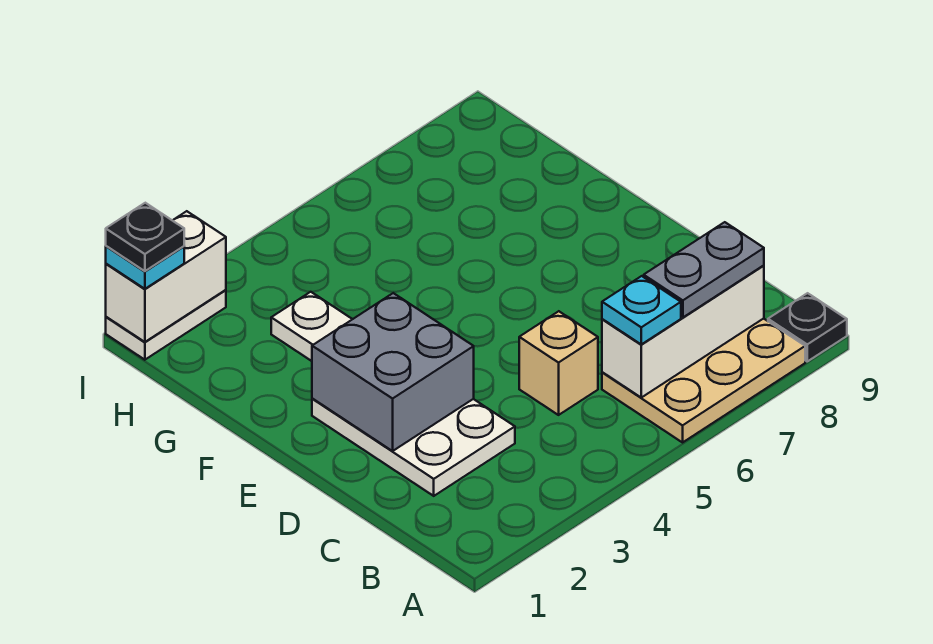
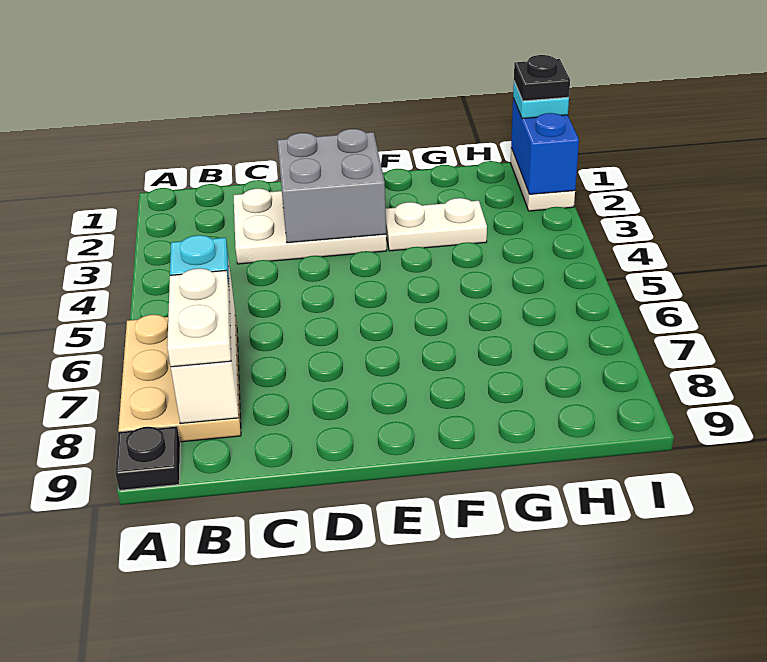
grey plate B7:B8 level 3 -> white plate B7:B8 level 3
tan brick C5 level 1 -> none
white brick I1:I2 level 2 -> blue brick I1:I2 level 2

